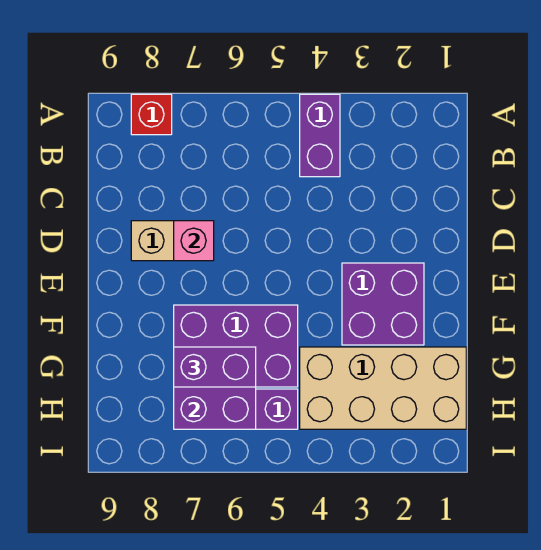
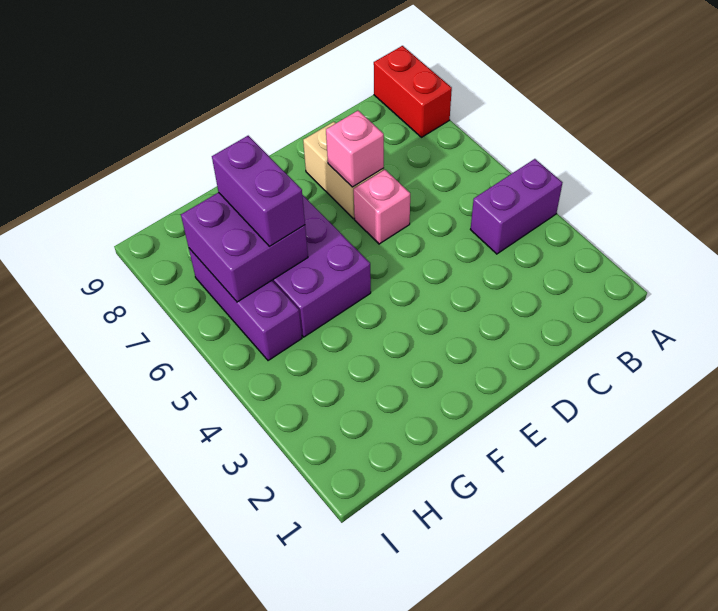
red brick A8 level 1 -> red brick A8:A9 level 1
none -> pink brick D6 level 1
purple brick E2:F3 level 1 -> none
tan brick G1:H4 level 1 -> none

